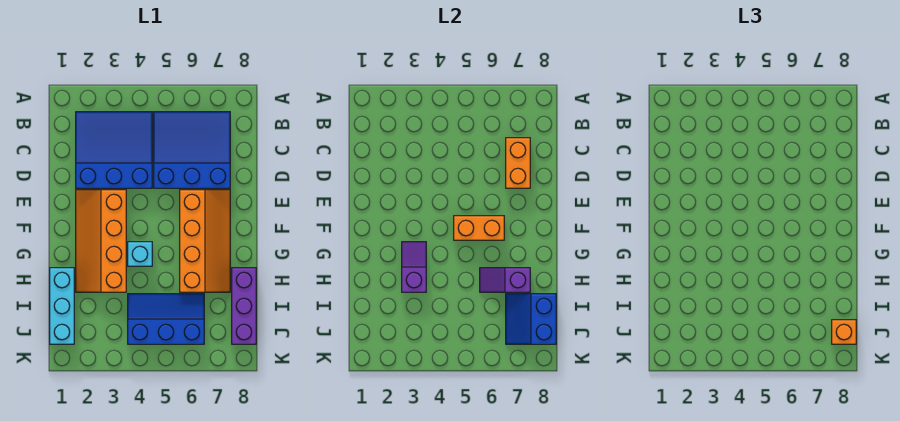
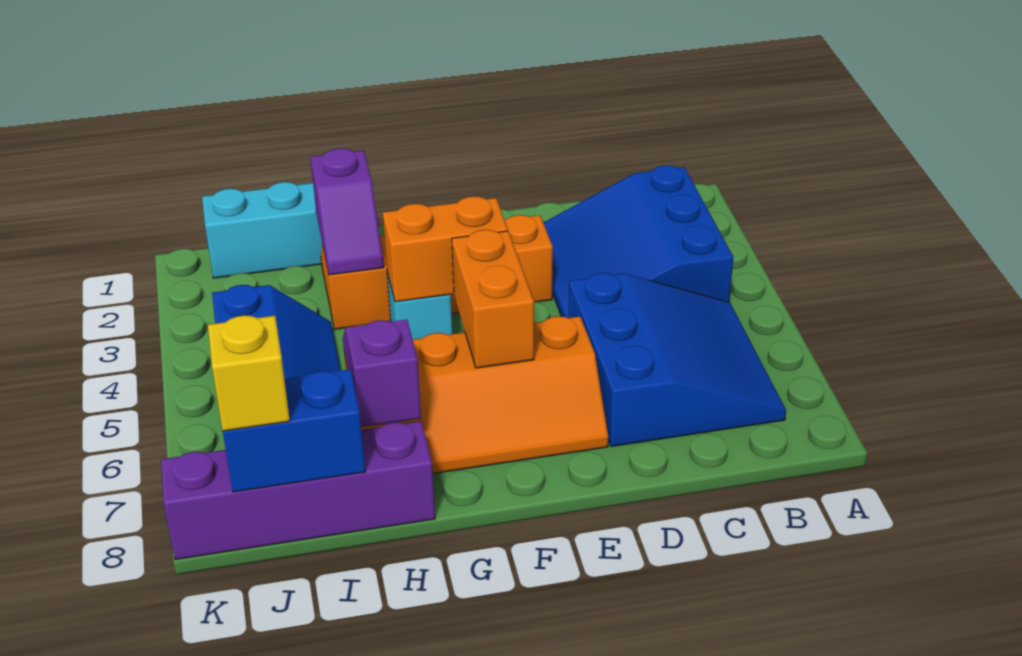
blue slope B2:D4 level 1 top D -> blue slope B2:D4 level 1 top B
orange brick C7:D7 level 2 -> orange brick F4:G4 level 2
purple slope G3:H3 level 2 top H -> purple slope H2:H3 level 2 top 2
purple brick H8:J8 level 1 -> purple brick H8:K8 level 1
orange brick J8 level 3 -> yellow brick J8 level 3

